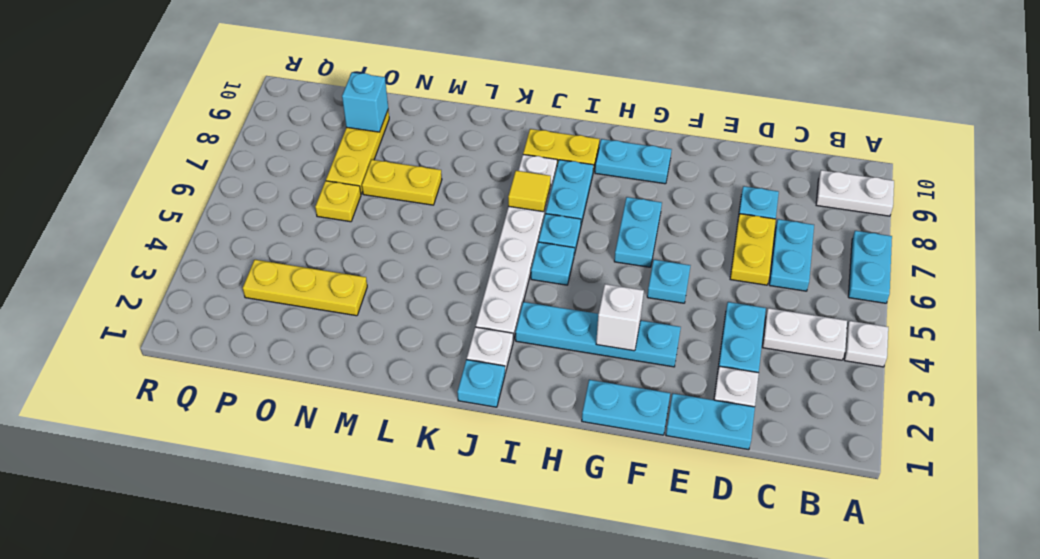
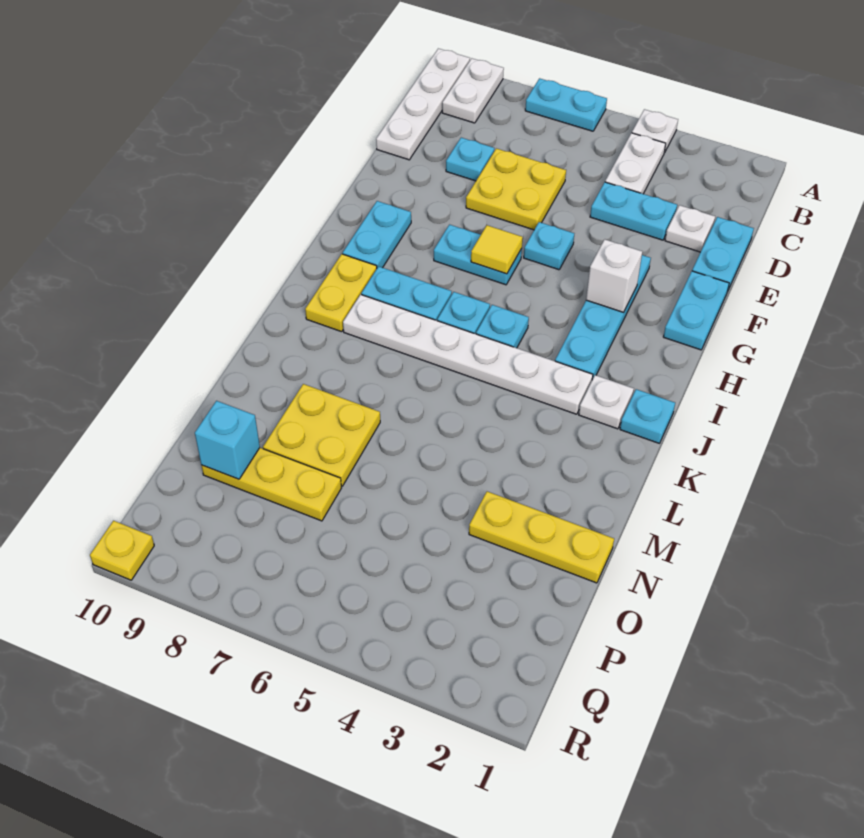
none -> white plate A10:D10 level 1
cyan plate C6:C7 level 1 -> none
yellow plate D6:D7 level 1 -> yellow plate D6:E7 level 1
yellow tile J7 level 2 -> yellow tile G6 level 2
yellow plate M7:N7 level 1 -> yellow plate M7:N8 level 1
yellow plate N3:P3 level 1 -> yellow plate N1:N3 level 1
yellow plate O6 level 1 -> yellow plate R10 level 1

